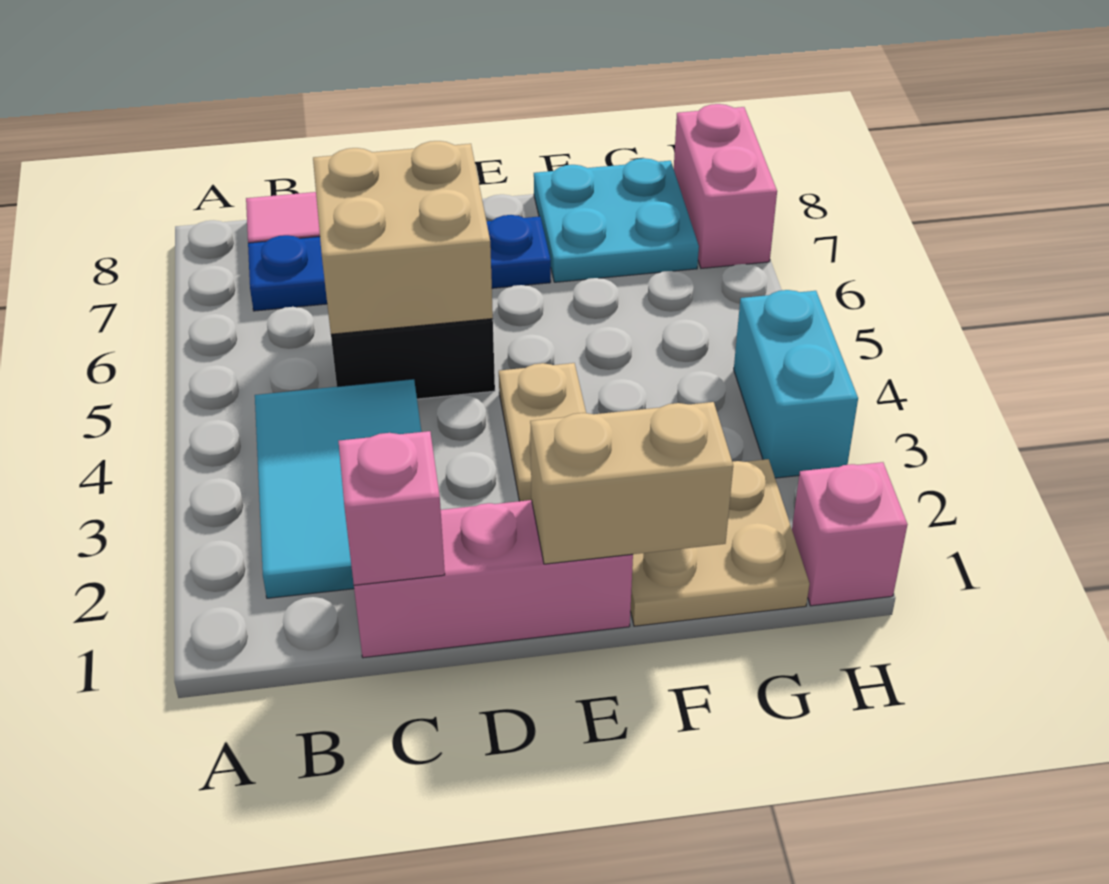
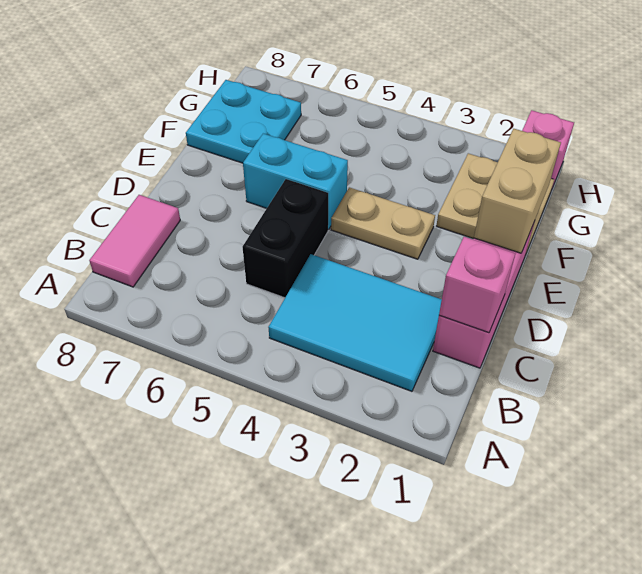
blue plate B7:E7 level 1 -> none
tan brick C5:D6 level 2 -> none
cyan brick H3:H4 level 1 -> cyan brick E5:E6 level 1
pink brick H7:H8 level 1 -> none

